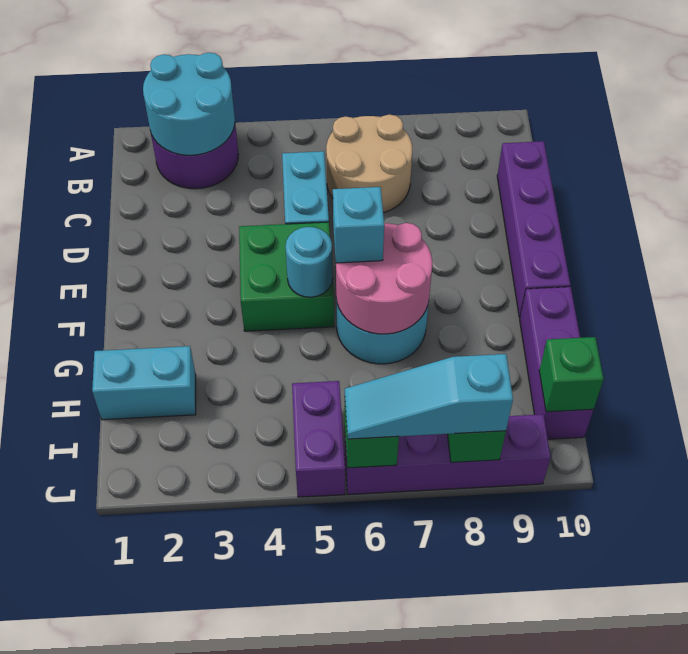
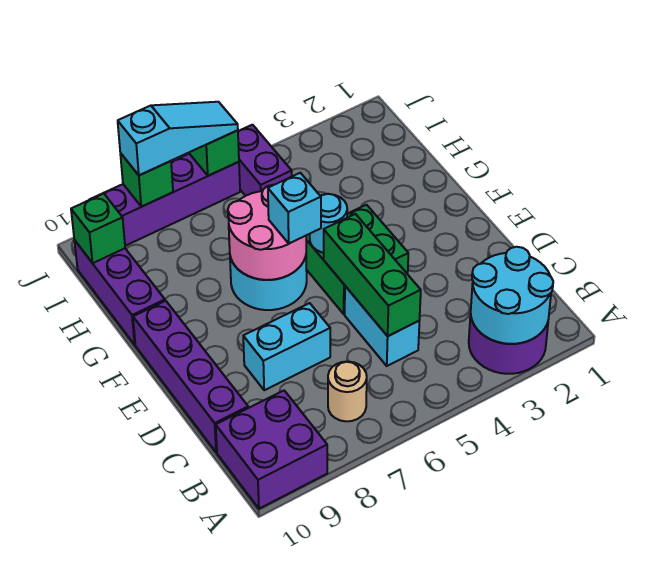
none -> purple brick A9:B10 level 1
tan round brick B6:C7 level 1 -> tan round brick B7 level 1
none -> green brick C5:E5 level 2
cyan brick H1:H2 level 1 -> cyan brick D7:D8 level 1

